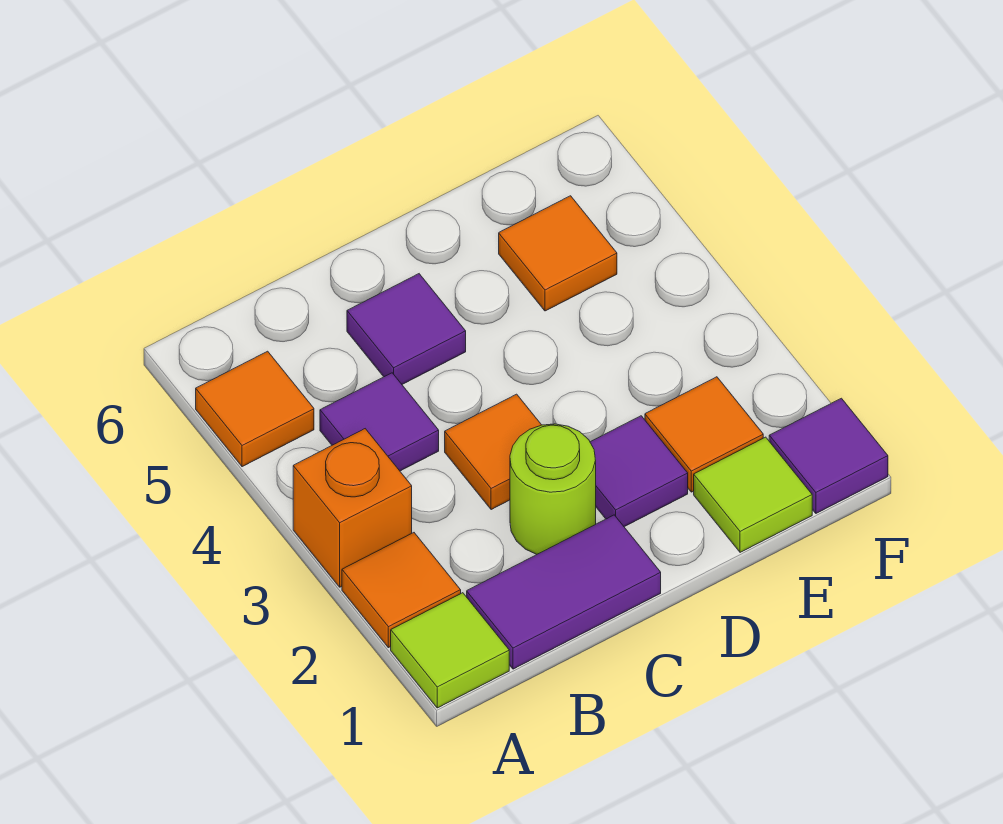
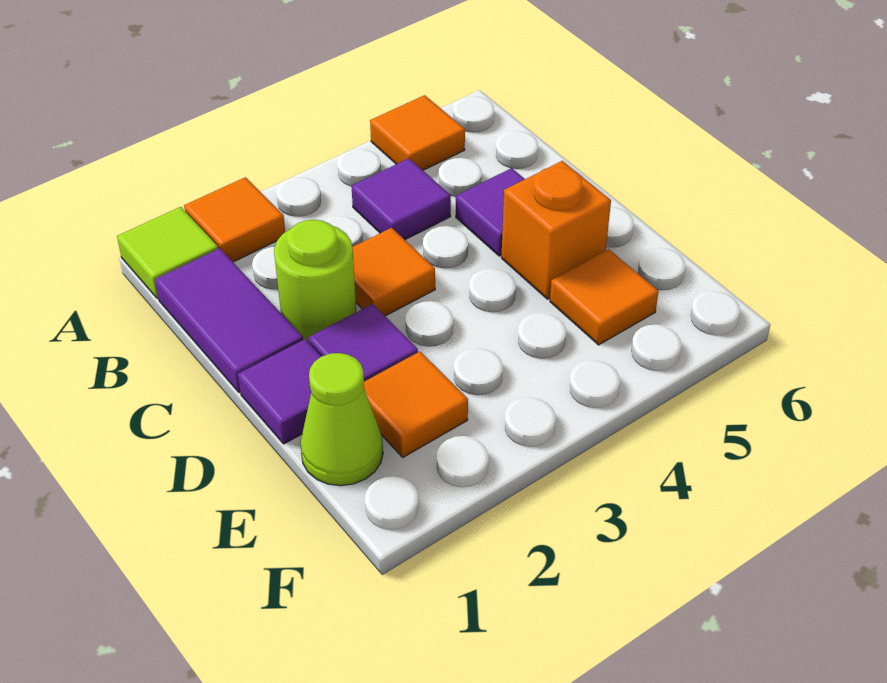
orange brick A3 level 1 -> orange brick D5 level 1
lime tile E1 level 1 -> lime cone E1 level 1
purple tile F1 level 1 -> purple tile D1 level 1

